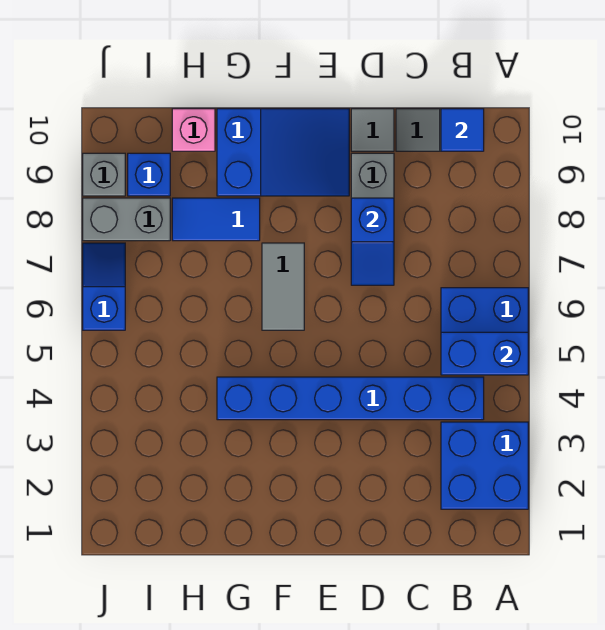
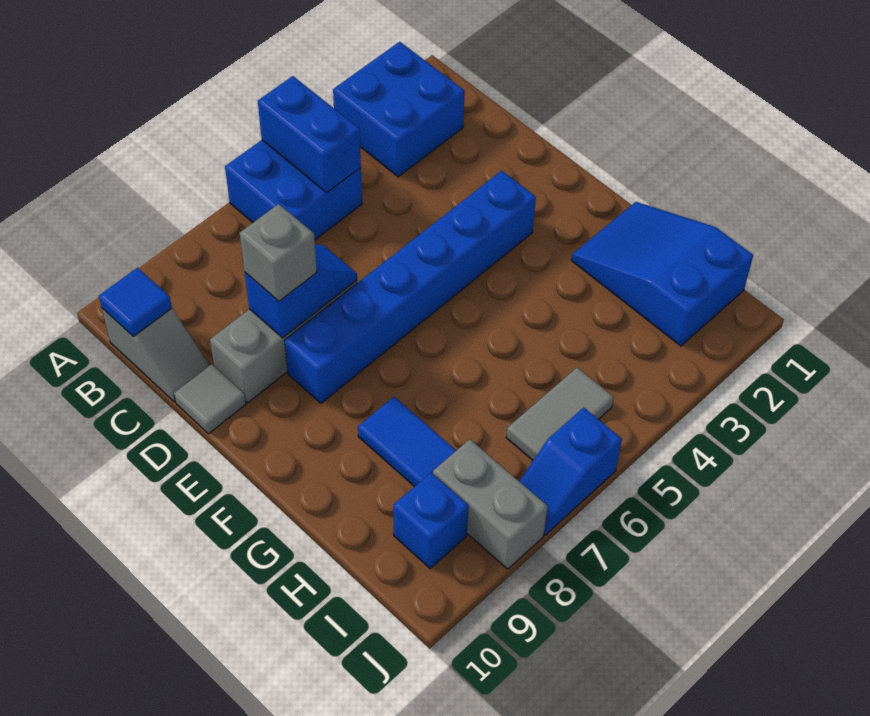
blue brick B4:G4 level 1 -> blue brick E3:E8 level 1
blue slope E9:G10 level 1 top G -> blue slope G1:I2 level 1 top I
grey tile F6:F7 level 1 -> grey tile I5:I6 level 1
pink brick H10 level 1 -> none
grey brick J9 level 1 -> grey brick D8 level 3

